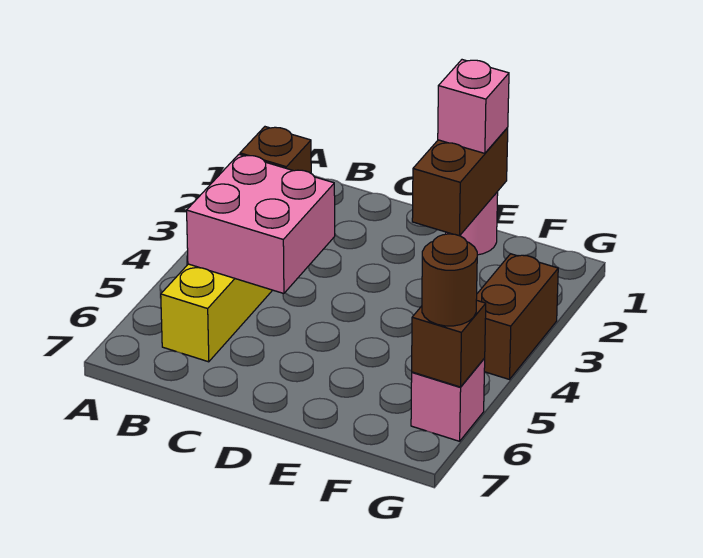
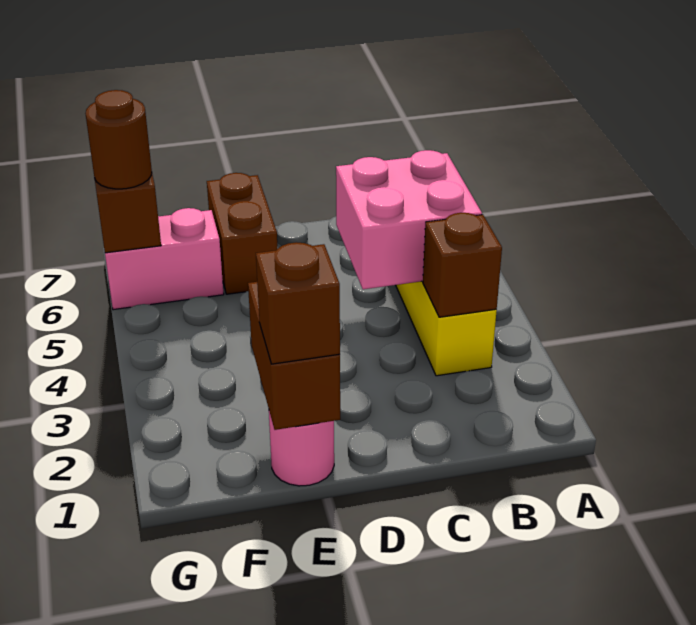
pink brick E1 level 3 -> brown brick E1 level 3
brown brick G3:G4 level 1 -> brown brick E6:E7 level 1
pink brick G6 level 1 -> pink brick F6:G6 level 1

